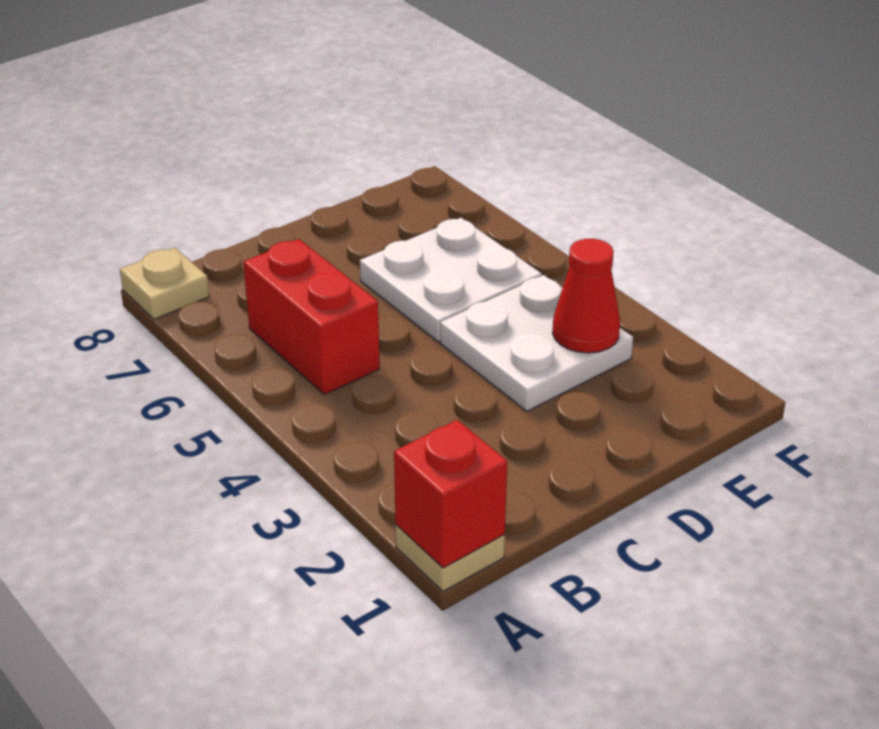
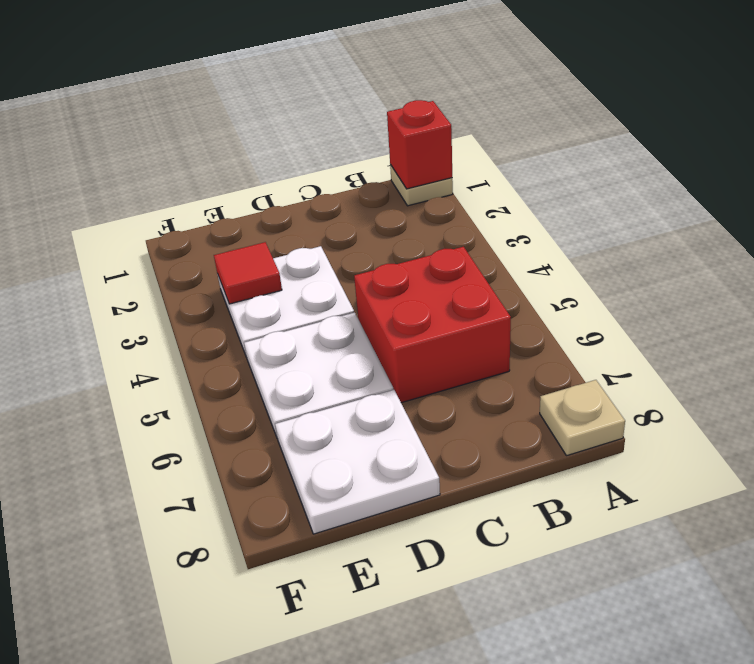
red brick B5:B6 level 1 -> red brick B5:C6 level 1
none -> white plate D7:E8 level 1
red cone E3 level 2 -> red tile E3 level 2

